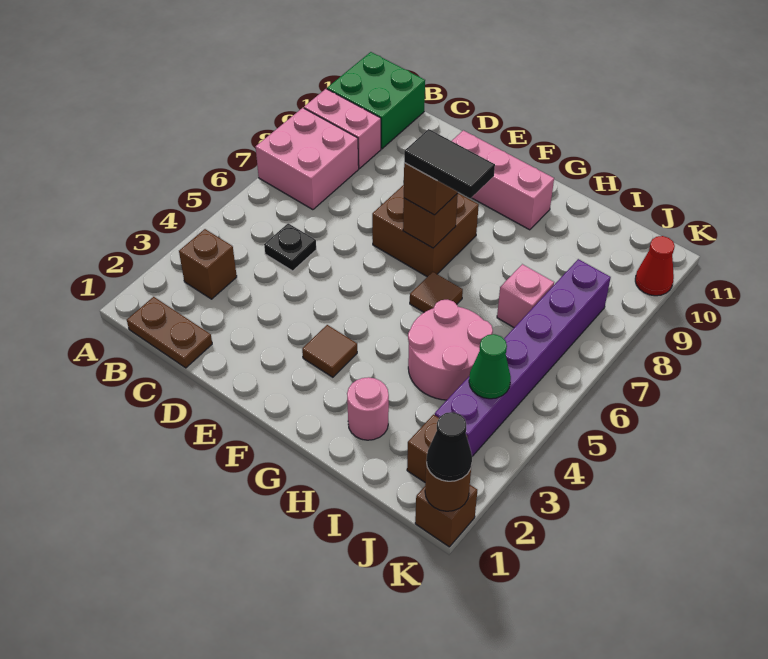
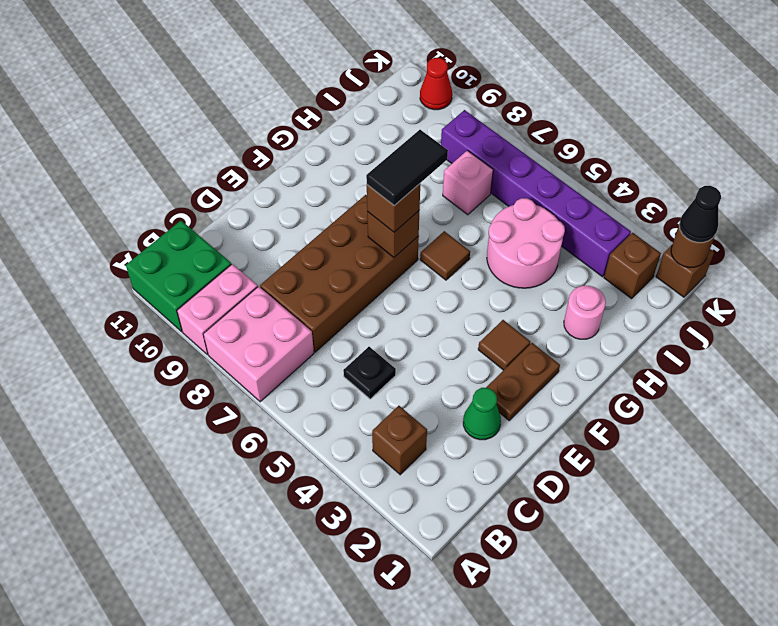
brown plate B1:C1 level 1 -> brown plate E2:F2 level 1
brown brick E7:F8 level 1 -> brown brick C7:F8 level 1
pink brick E10:G10 level 1 -> none
green cone J4 level 2 -> green cone D2 level 1

